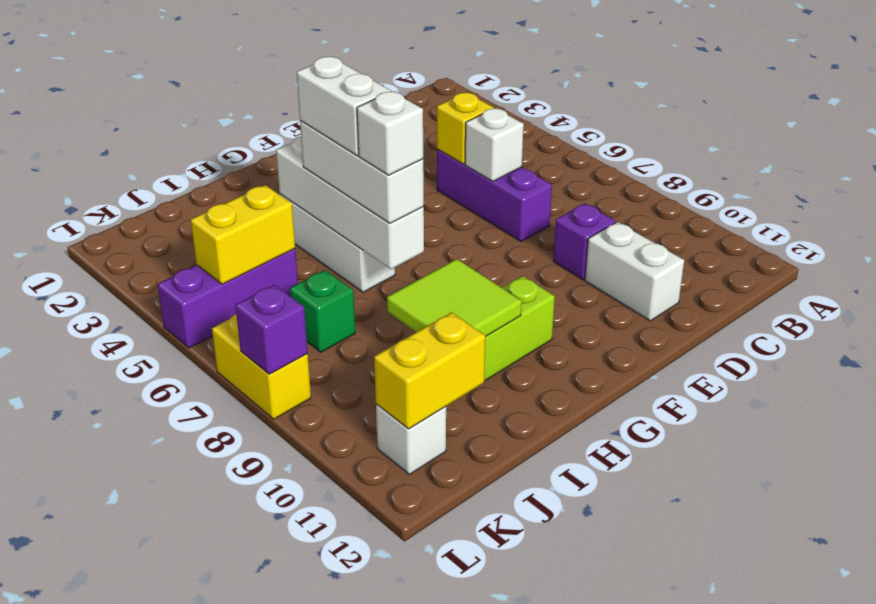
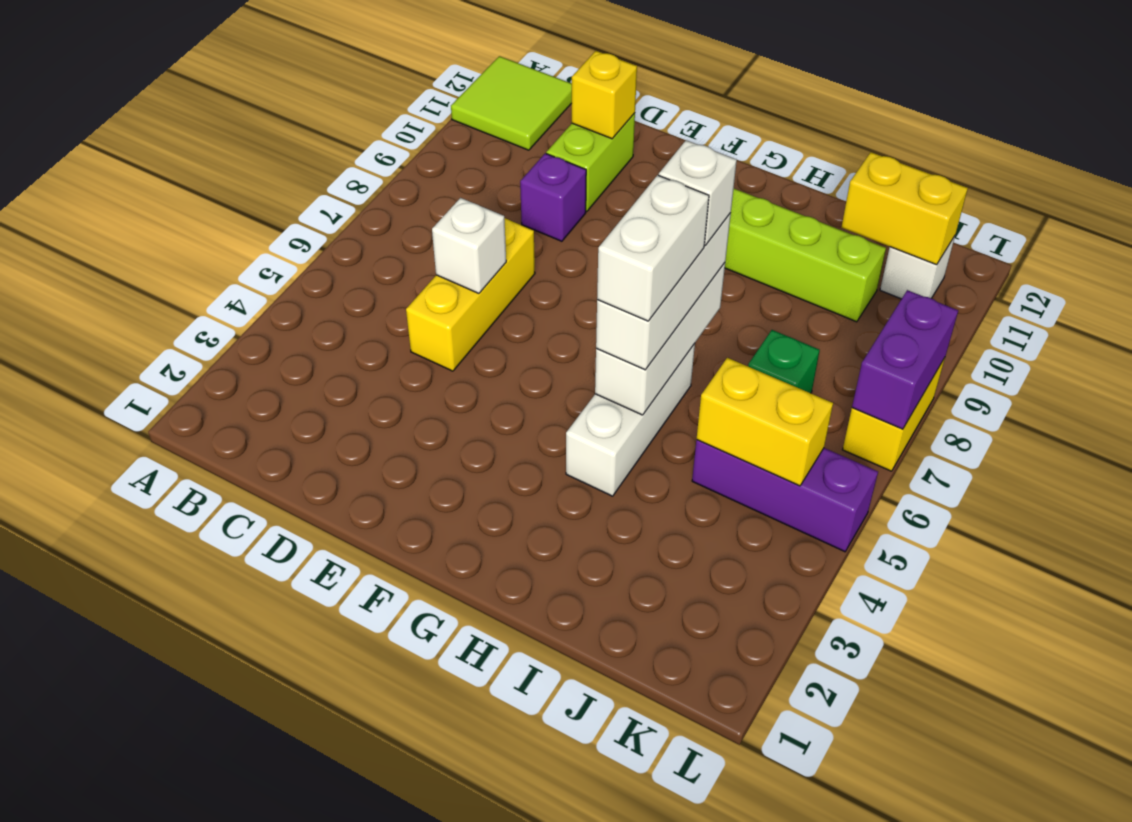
purple brick D5:D7 level 1 -> yellow brick D5:D7 level 1
yellow brick D5 level 2 -> yellow brick D11 level 2
white brick D10:D11 level 1 -> lime brick D10:D11 level 1
white brick H4:H7 level 2 -> white brick H5:H7 level 2
lime tile H9:I10 level 2 -> lime tile A11:B12 level 1
purple brick L8 level 2 -> purple brick L7:L8 level 2

